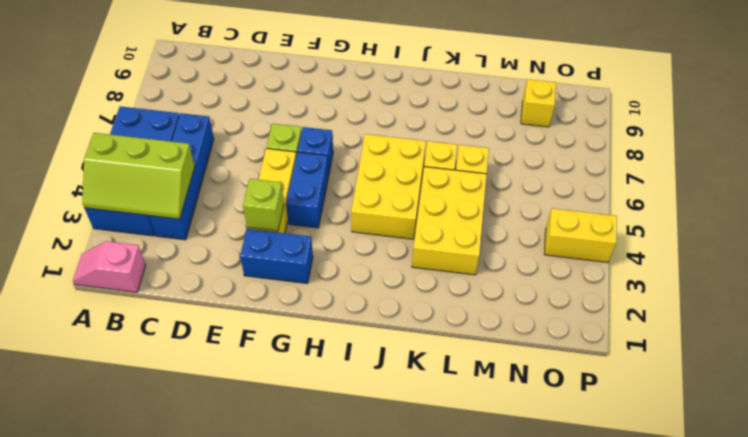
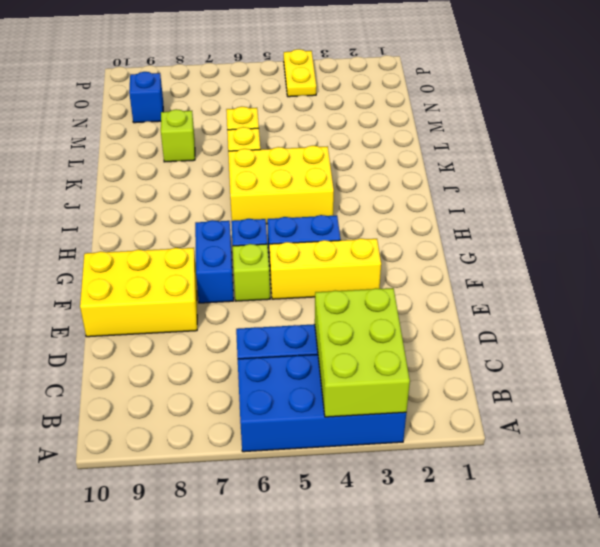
pink slope A1:B1 level 1 top B -> none
lime slope A3:C4 level 2 top 4 -> lime brick A3:C4 level 2
blue brick F2:G2 level 1 -> blue brick F7:G7 level 1
lime brick F3 level 2 -> lime brick L8 level 1
yellow brick K3:L5 level 1 -> yellow brick E8:F10 level 1
yellow brick N9 level 1 -> blue brick N9 level 1
yellow brick O4:P4 level 1 -> yellow plate O4:P4 level 1

